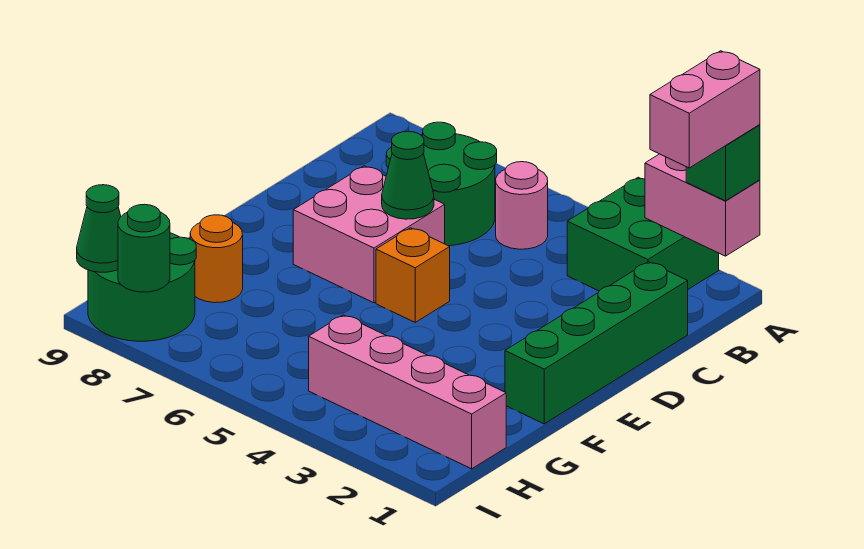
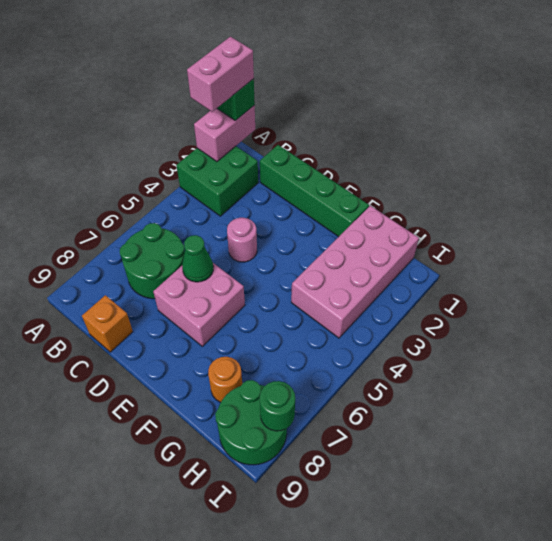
pink brick A1:B1 level 4 -> pink brick A1:A2 level 4
pink round brick B5 level 1 -> pink round brick D4 level 1
orange brick E5 level 1 -> orange brick C9 level 1
pink brick H1:H4 level 1 -> pink brick G1:H4 level 1
green cone I9 level 2 -> none

